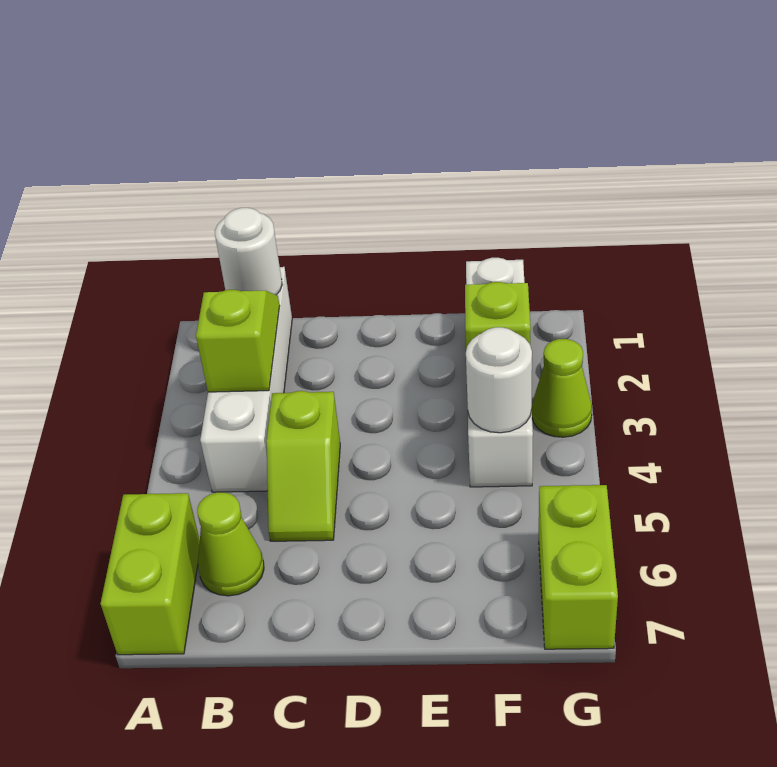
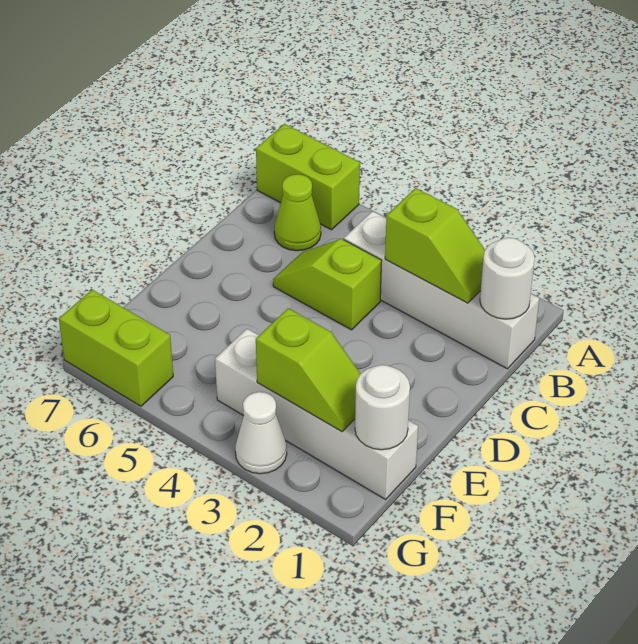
white round brick F4 level 2 -> white round brick F1 level 2
lime cone G3 level 1 -> white cone G3 level 1

